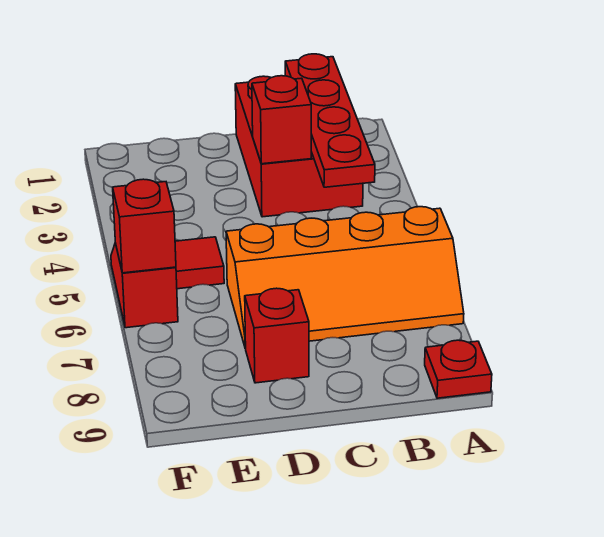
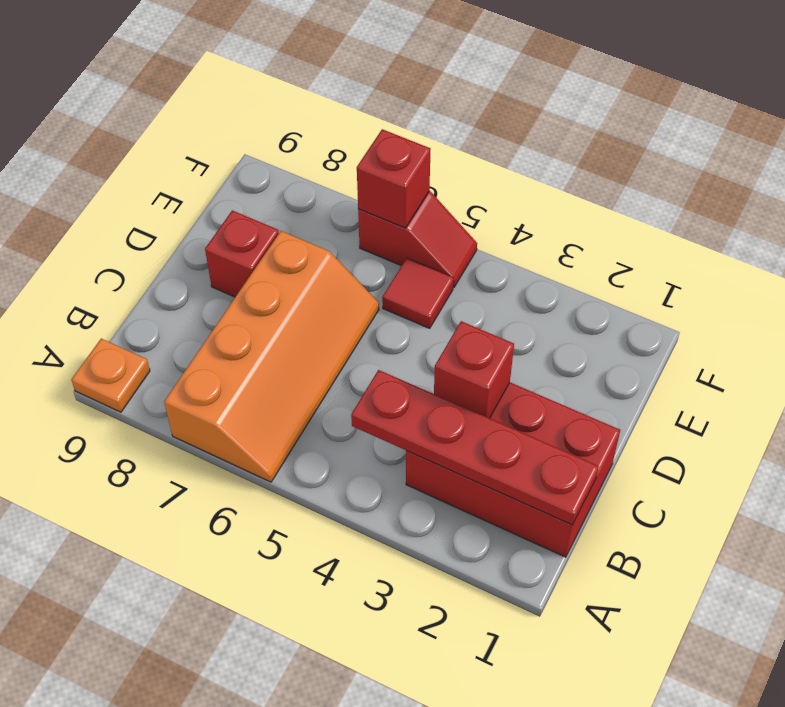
orange slope A6:D7 level 1 top 6 -> orange slope A6:D7 level 1 top 7
red plate A9 level 1 -> orange plate A9 level 1

